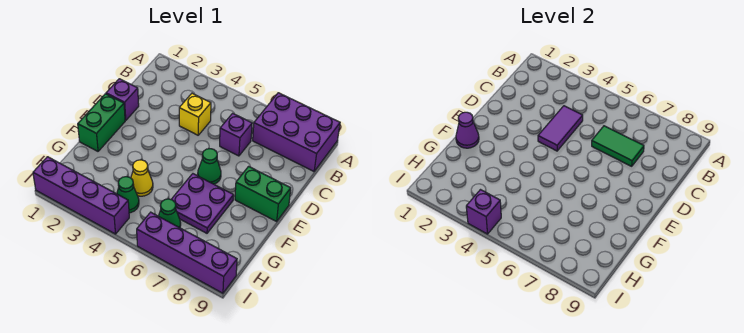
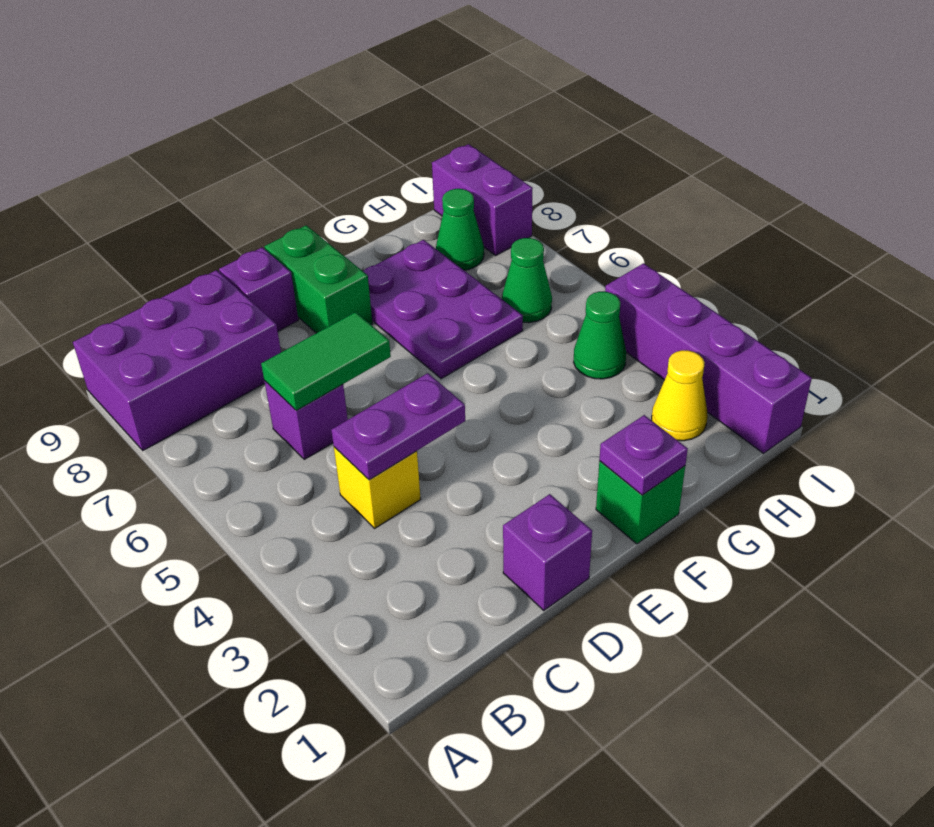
purple brick A7:B9 level 1 -> purple brick A8:C9 level 1
purple tile C4:D4 level 2 -> purple plate C4:D4 level 2
green tile C6:C7 level 2 -> green tile C6:D6 level 2
green brick E1:F1 level 1 -> green brick F1 level 1
green cone E6 level 1 -> green cone H8 level 1
purple cone F1 level 2 -> purple plate F1 level 2
purple plate F6:G7 level 1 -> purple plate F6:G8 level 1
yellow cone G4 level 1 -> yellow cone H2 level 1
purple brick I4 level 2 -> purple brick D9 level 1
purple brick I6:I9 level 1 -> purple brick I8:I9 level 1

